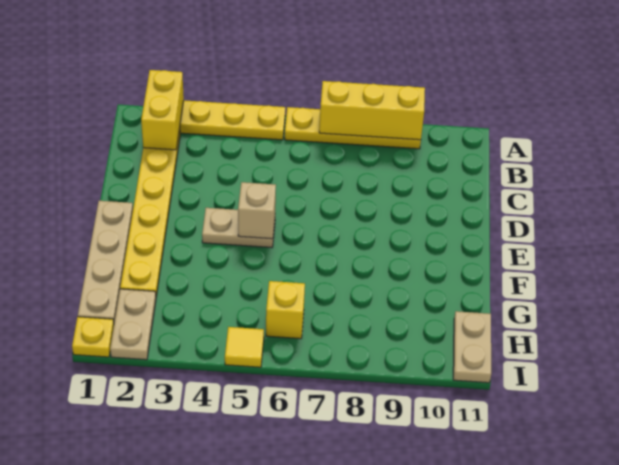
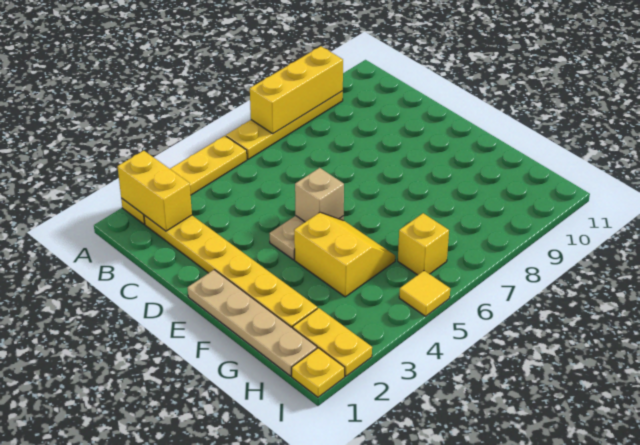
none -> yellow slope F4:G5 level 1 top 4
tan plate H2:I2 level 1 -> yellow plate H2:I2 level 1
tan plate H11:I11 level 1 -> none

